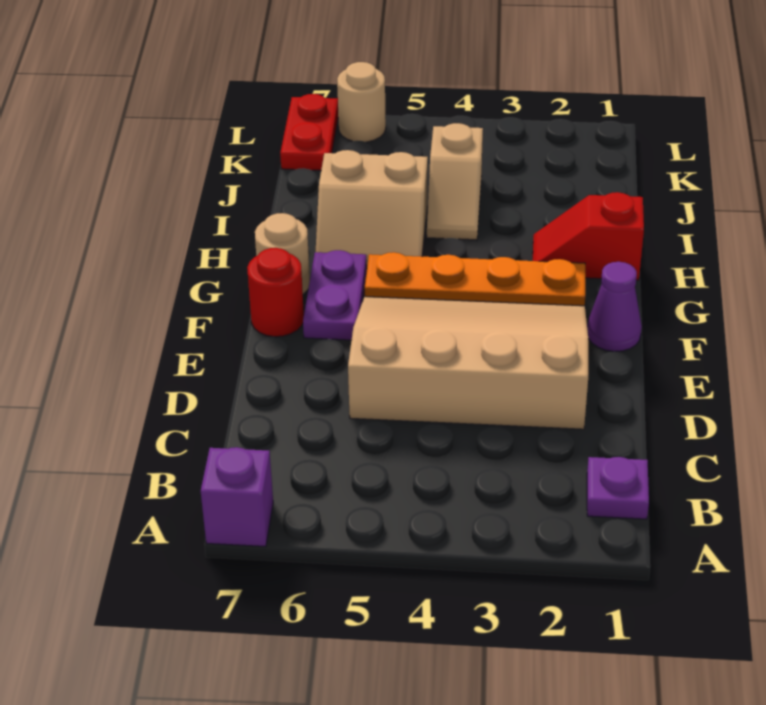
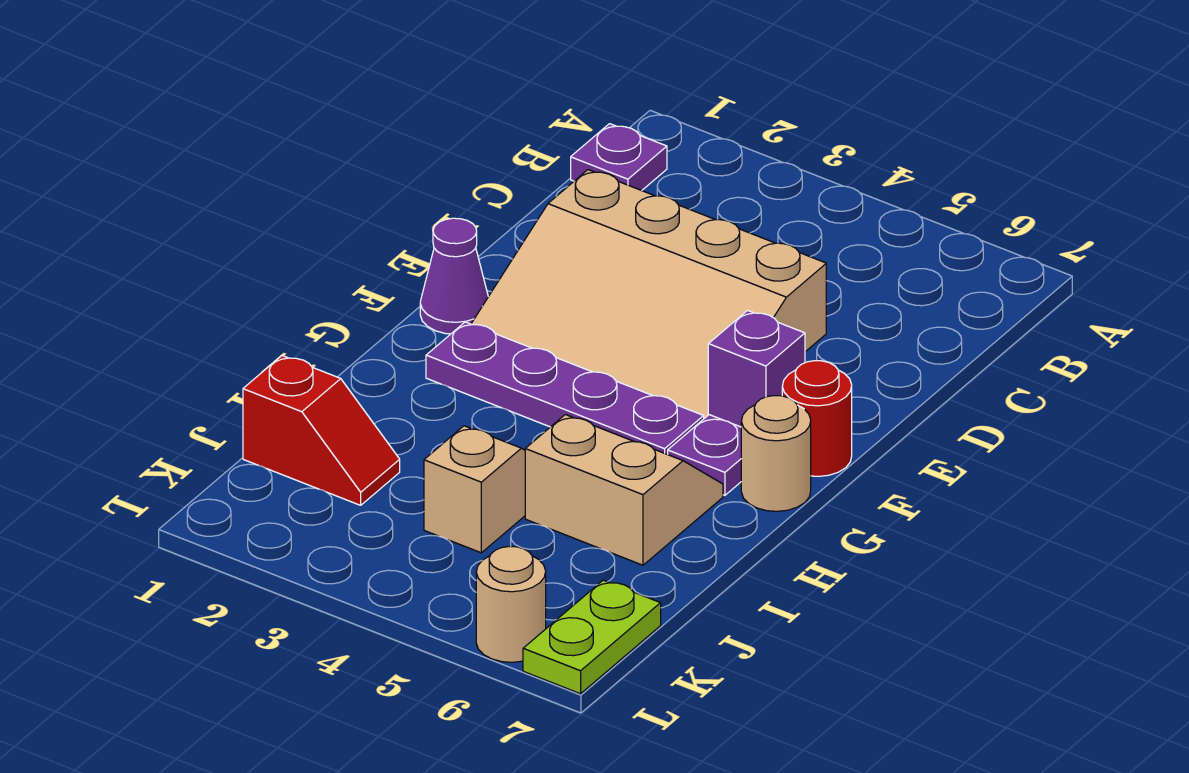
purple brick A7 level 1 -> purple brick F6 level 2
orange plate G2:G5 level 1 -> purple plate G2:G5 level 1
red slope H1:H2 level 1 top 1 -> red slope J1:J2 level 1 top 1
red plate K7:L7 level 1 -> lime plate K7:L7 level 1

